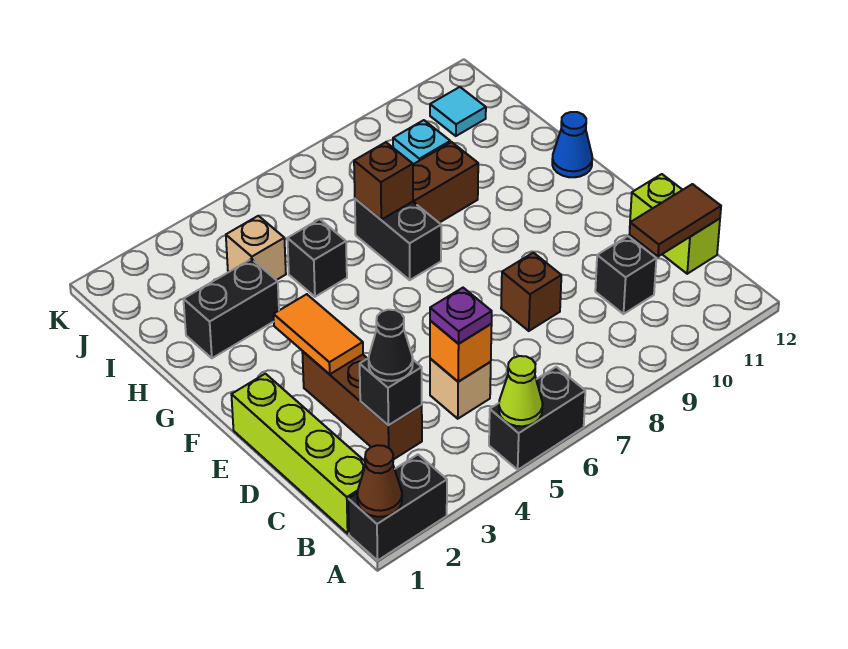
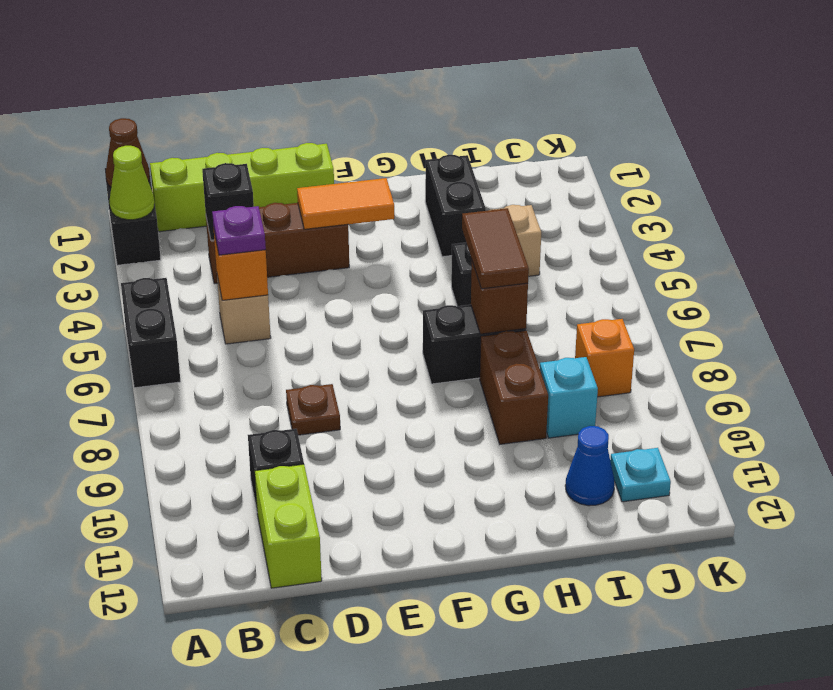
lime cone A5 level 2 -> lime cone A2 level 2
black cone C3 level 3 -> none
brown tile C11:C12 level 2 -> brown tile H6:H7 level 3
lime brick C12:D12 level 1 -> lime brick C11:C12 level 1
brown brick D8 level 1 -> brown plate D8 level 1
blue cone G12 level 1 -> blue cone I11 level 1
none -> orange brick J8 level 1
cyan tile J11 level 1 -> cyan plate J11 level 1

